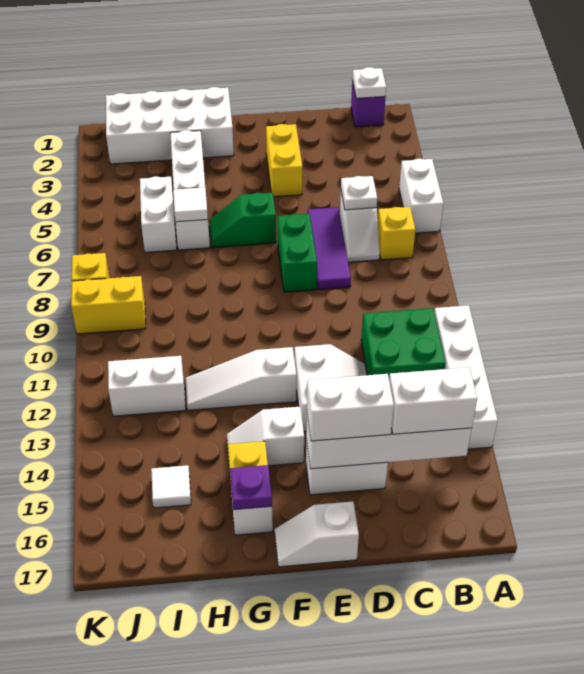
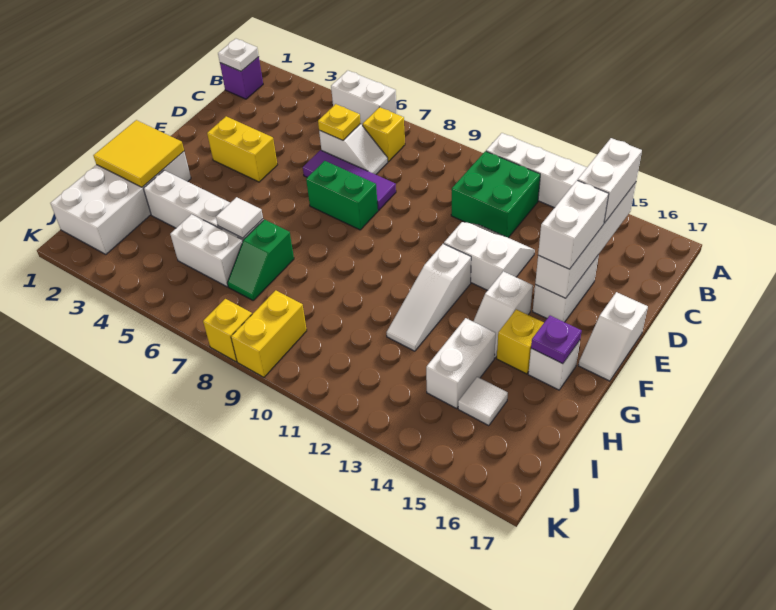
white plate C6 level 2 -> yellow plate C6 level 2
green slope F6:G6 level 1 top F -> green slope H7:I7 level 1 top H
none -> yellow tile G1:H2 level 2
white brick I12:J12 level 1 -> white brick H14:I14 level 1

